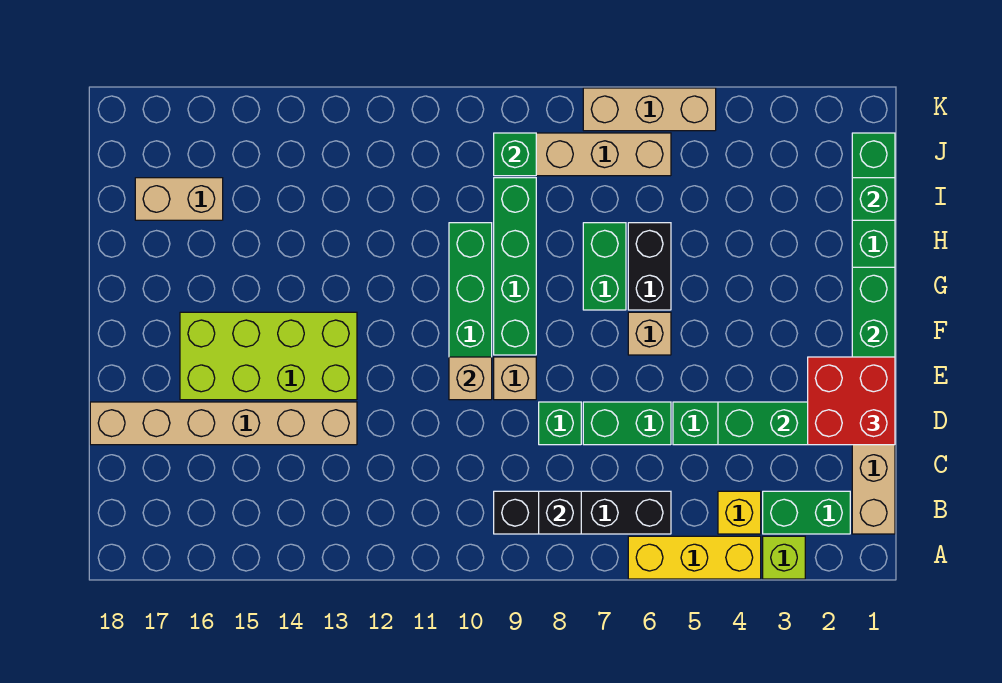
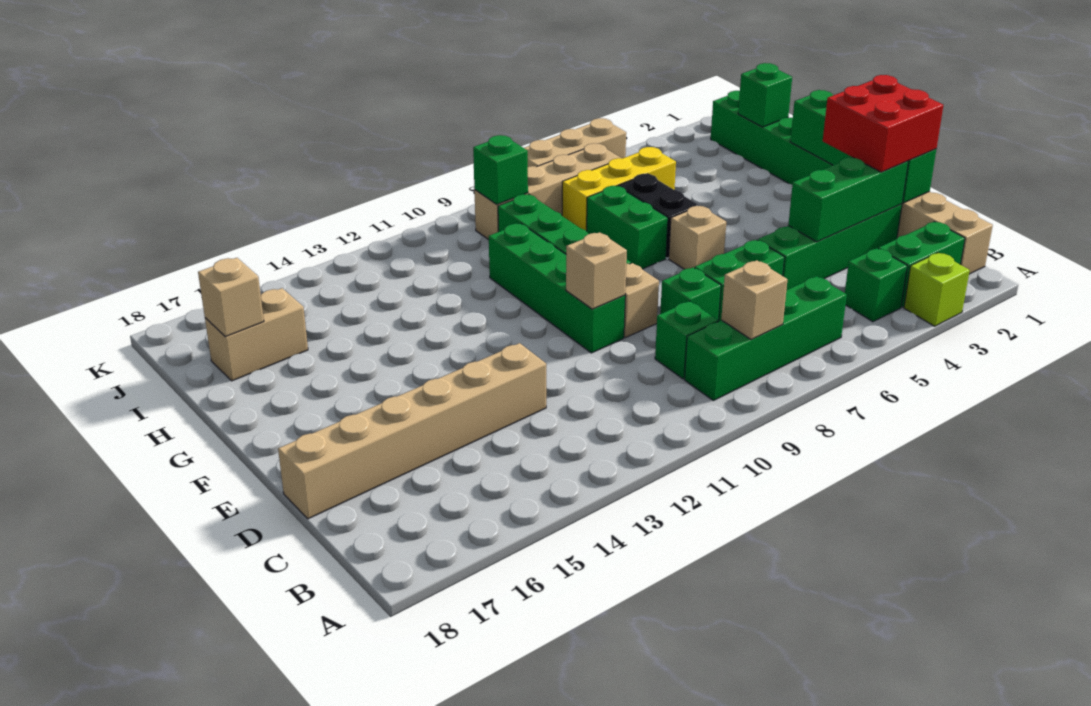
yellow brick A4:A6 level 1 -> yellow brick I5:I7 level 1
yellow brick B4 level 1 -> green brick B4 level 1
black brick B6:B9 level 1 -> green brick B6:B9 level 1
black brick B8 level 2 -> tan brick B8 level 2
none -> green brick C9 level 1
lime brick E13:F16 level 1 -> none
none -> tan brick I17 level 2

